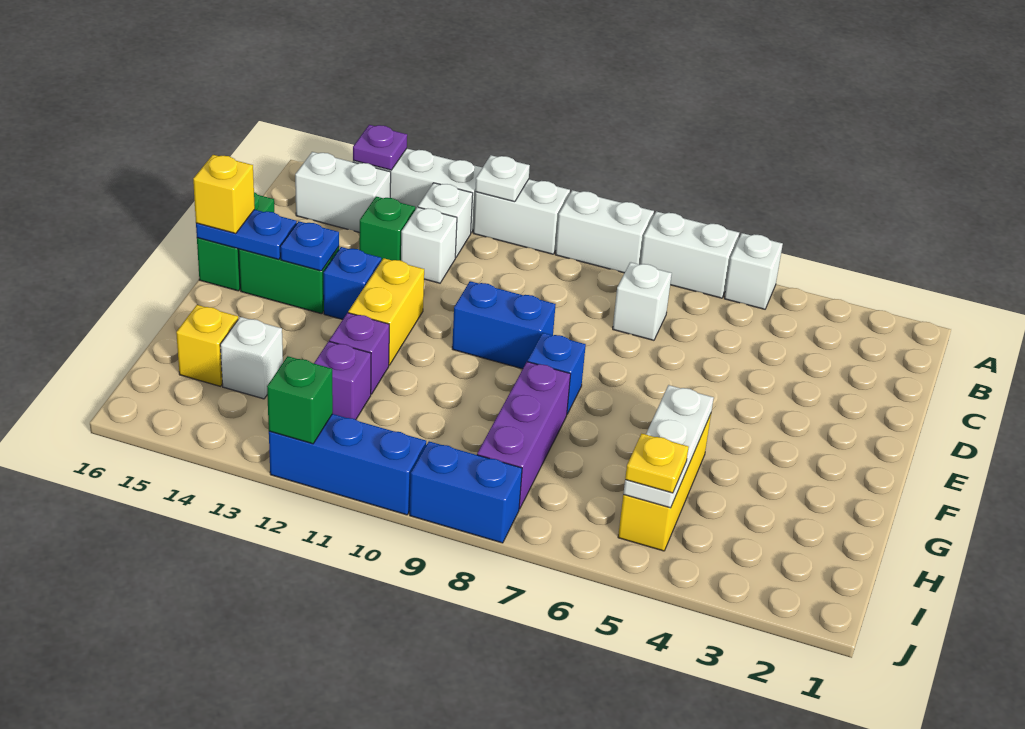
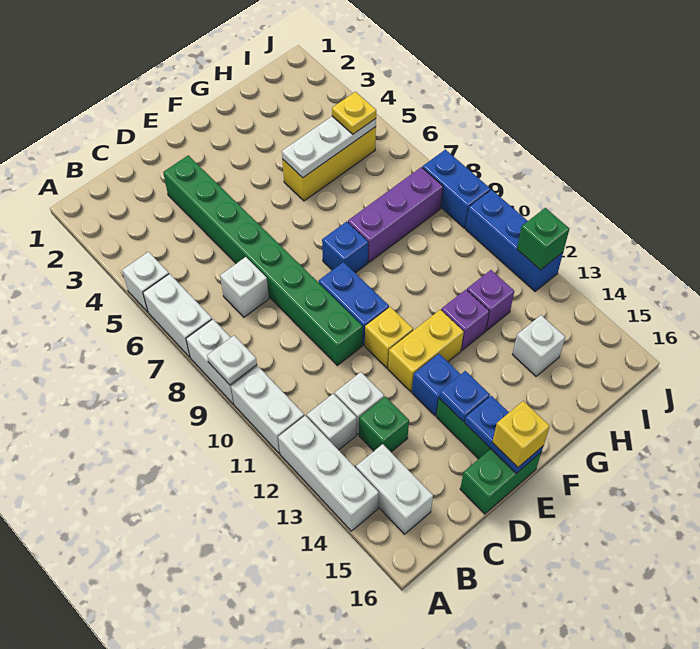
white plate A11 level 2 -> white plate A9 level 2
purple plate A14 level 2 -> none
none -> green brick D3:D10 level 1
yellow brick H15 level 1 -> yellow brick E11 level 1

